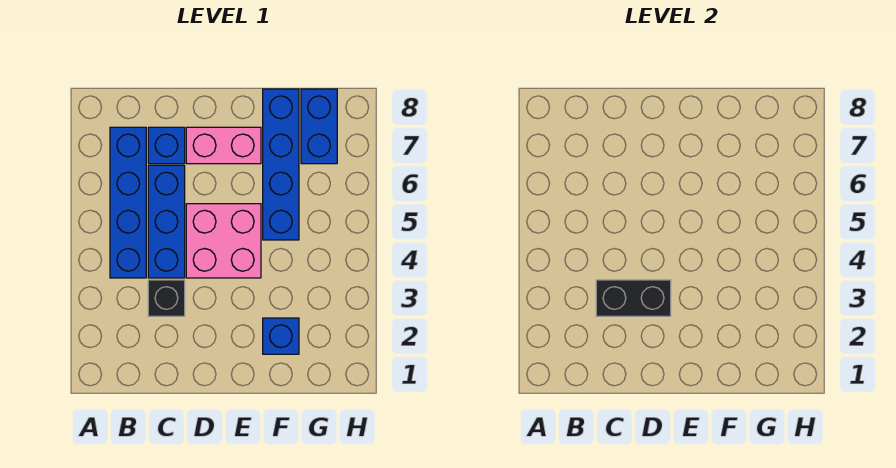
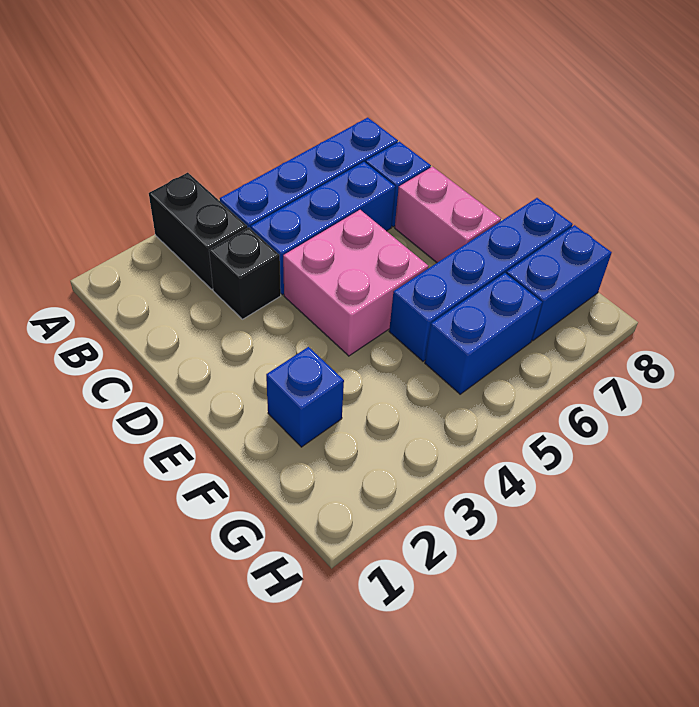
black brick C3:D3 level 2 -> black brick A3:B3 level 1
none -> blue brick G5:G6 level 1

